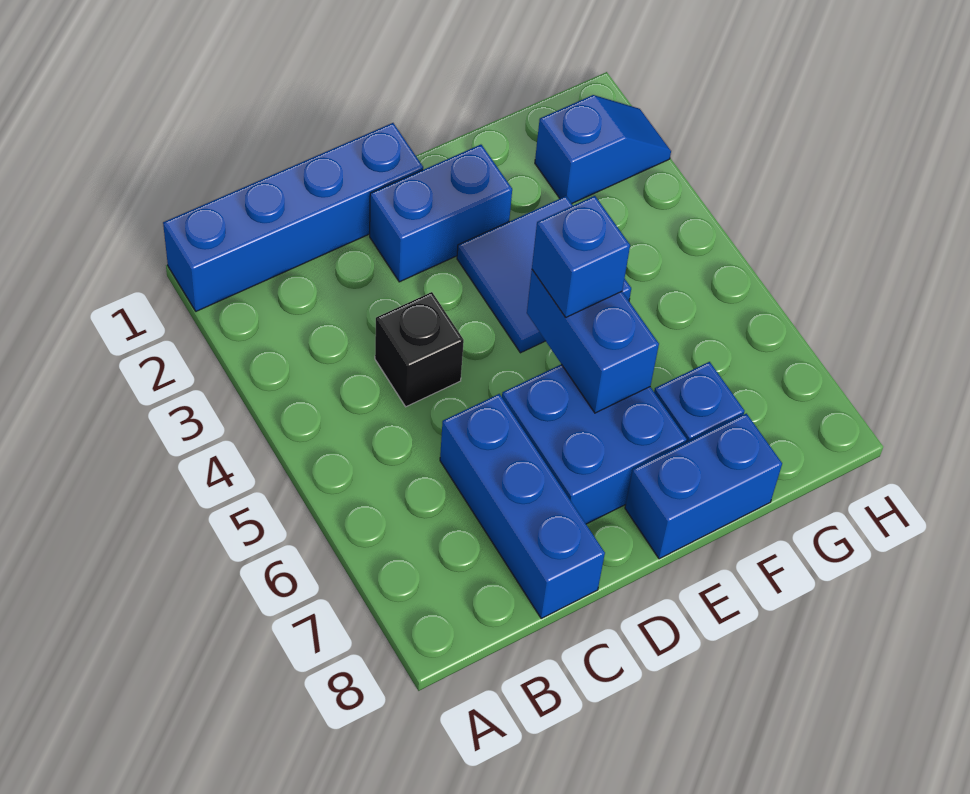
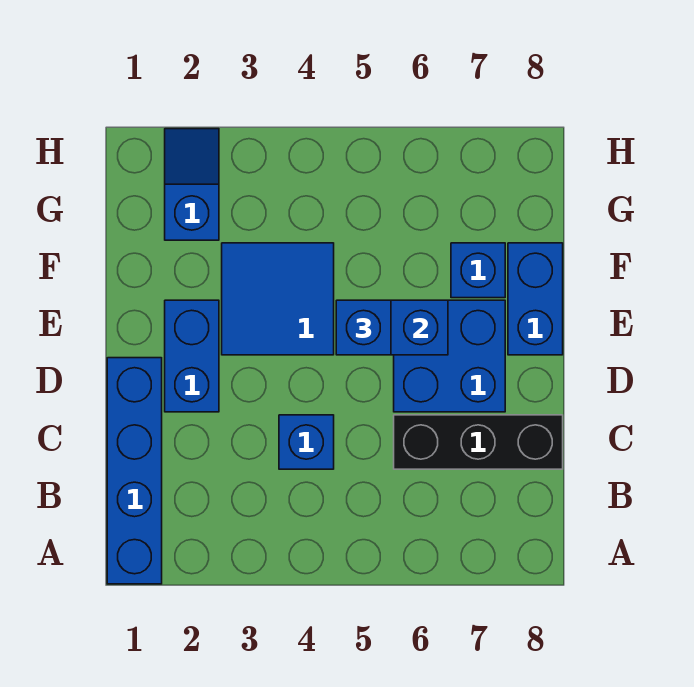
black brick C4 level 1 -> blue brick C4 level 1
blue brick C6:C8 level 1 -> black brick C6:C8 level 1

